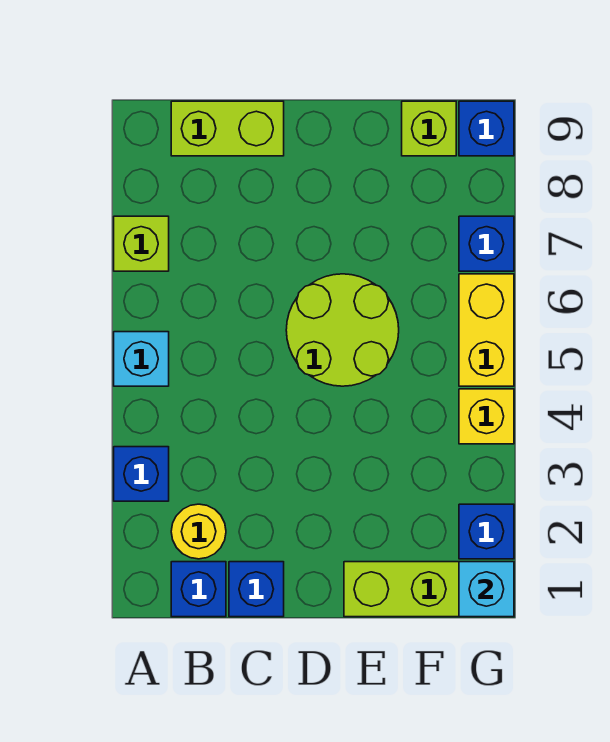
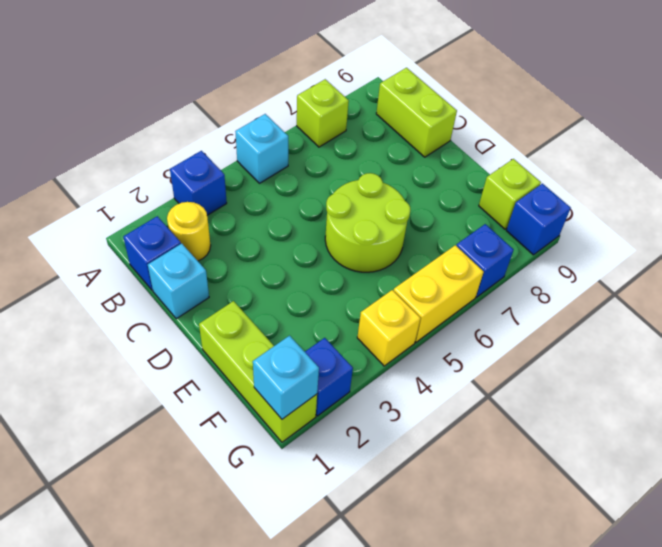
blue brick C1 level 1 -> cyan brick C1 level 1

